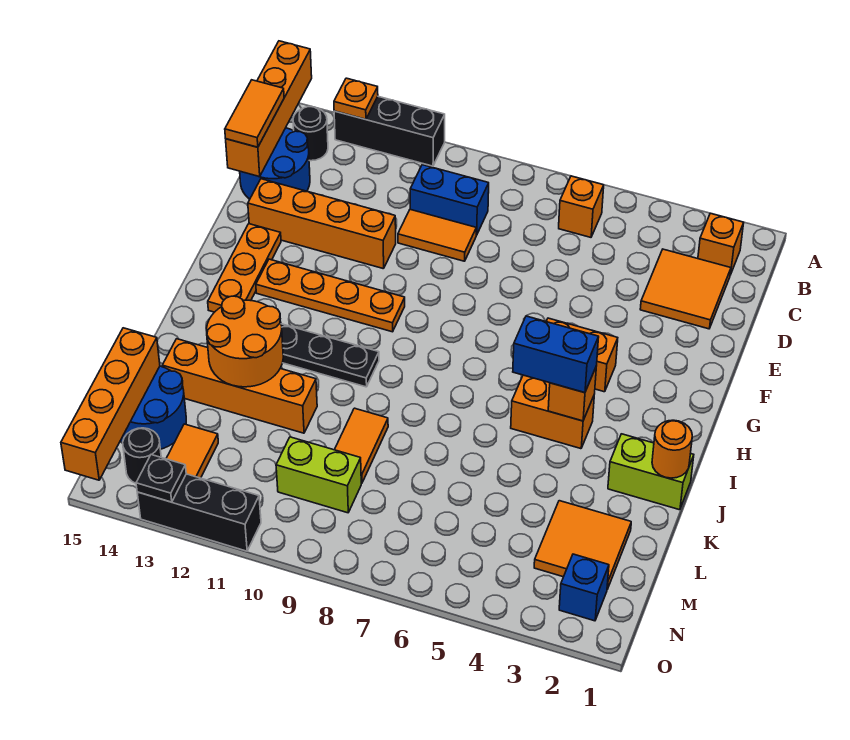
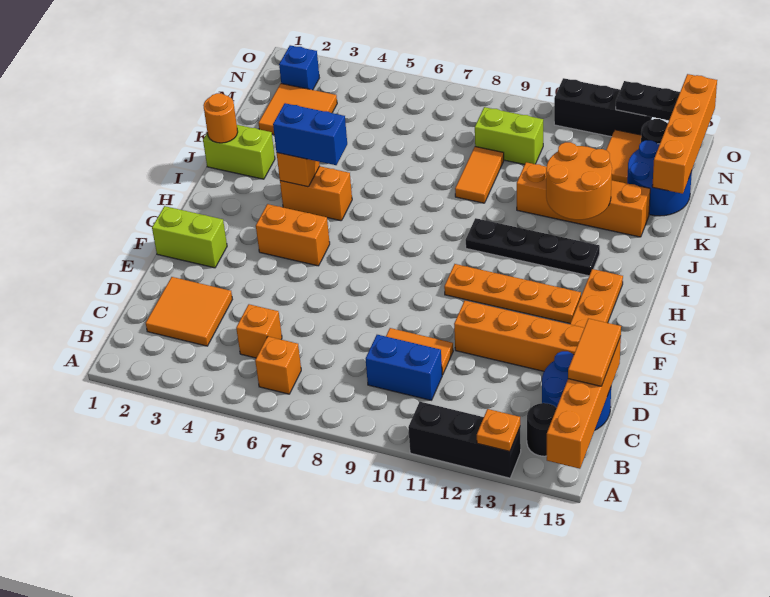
orange brick B2 level 1 -> orange brick C5 level 1
none -> lime brick F1:F2 level 1
black plate O13 level 2 -> black plate O13:O14 level 2

